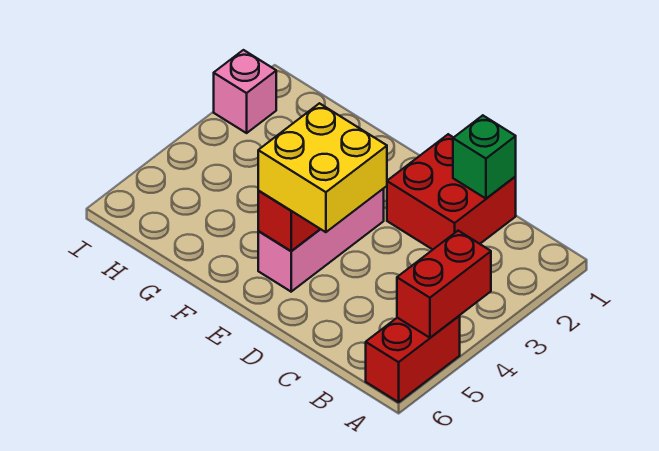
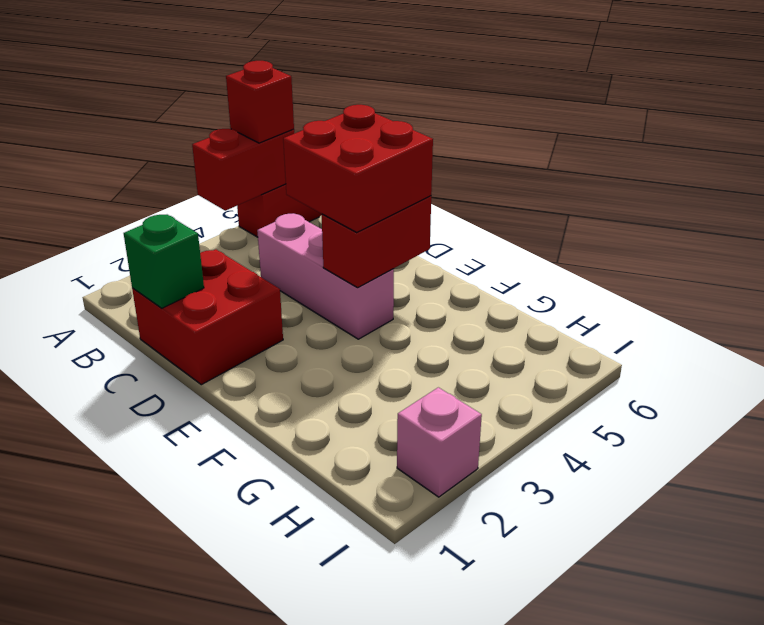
none -> red brick A5 level 3
yellow brick D4:E5 level 3 -> red brick D4:E5 level 3
pink brick E3:E5 level 1 -> pink brick C4:E4 level 1

